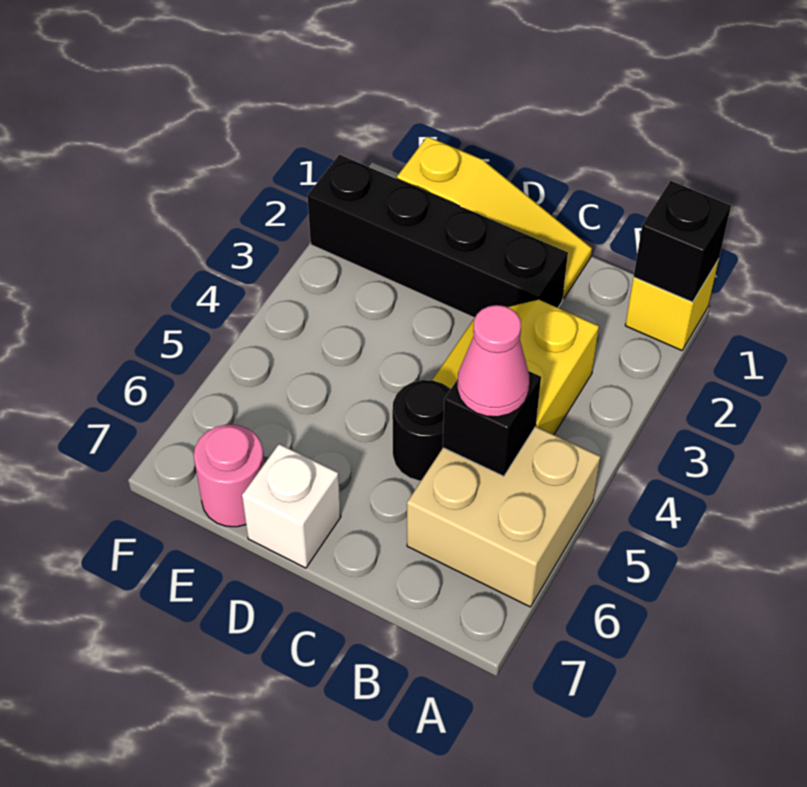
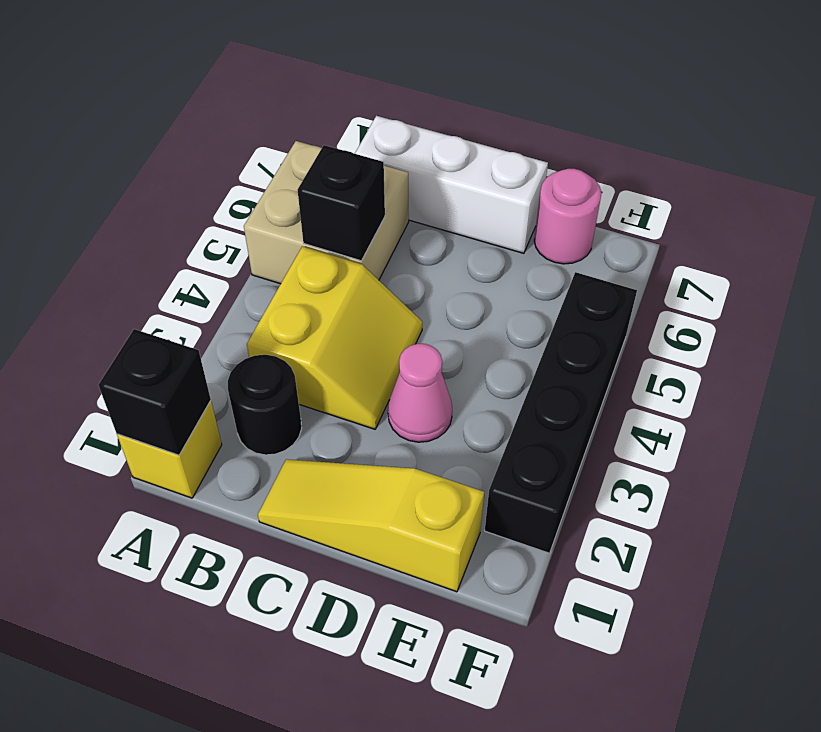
pink cone B5 level 3 -> pink cone D3 level 1
black brick C2:F2 level 1 -> black brick F2:F5 level 1
black round brick C5 level 1 -> black round brick B2 level 1
white brick D7 level 1 -> white brick B7:D7 level 1

